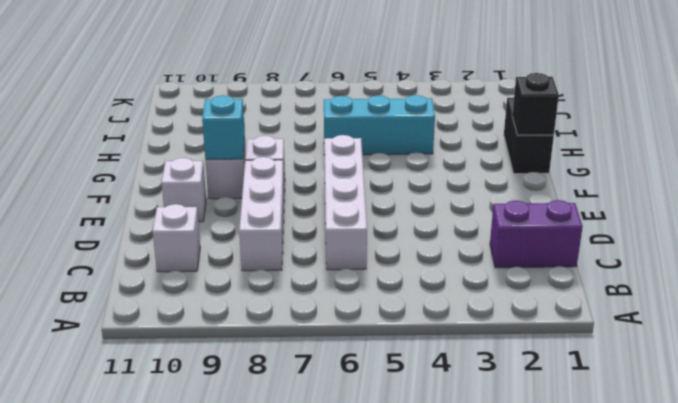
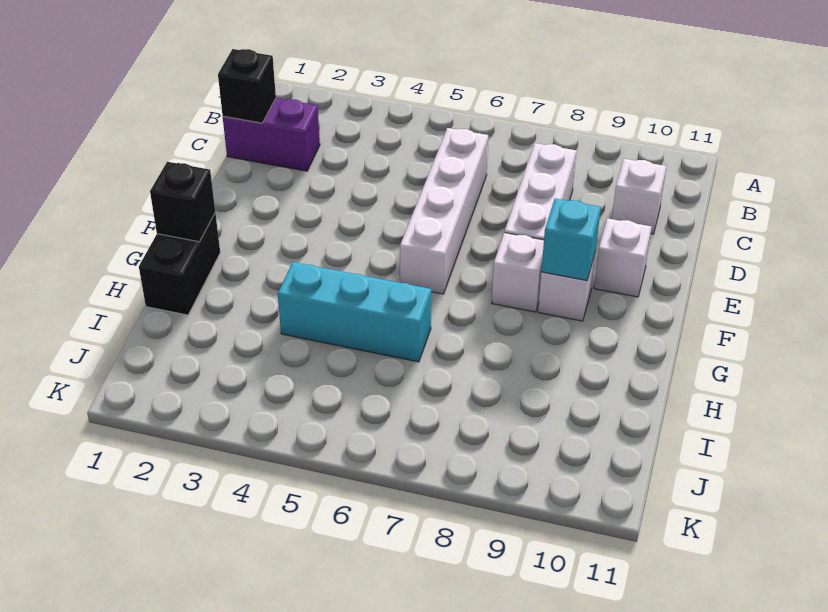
none -> black brick C1 level 2

